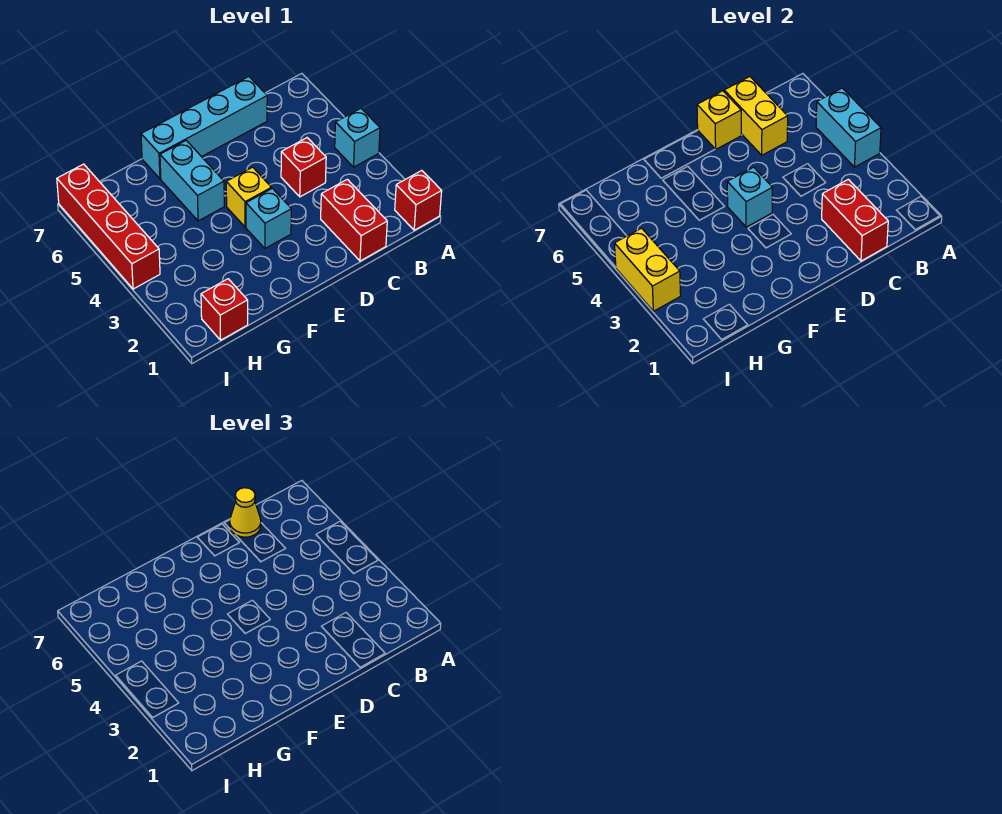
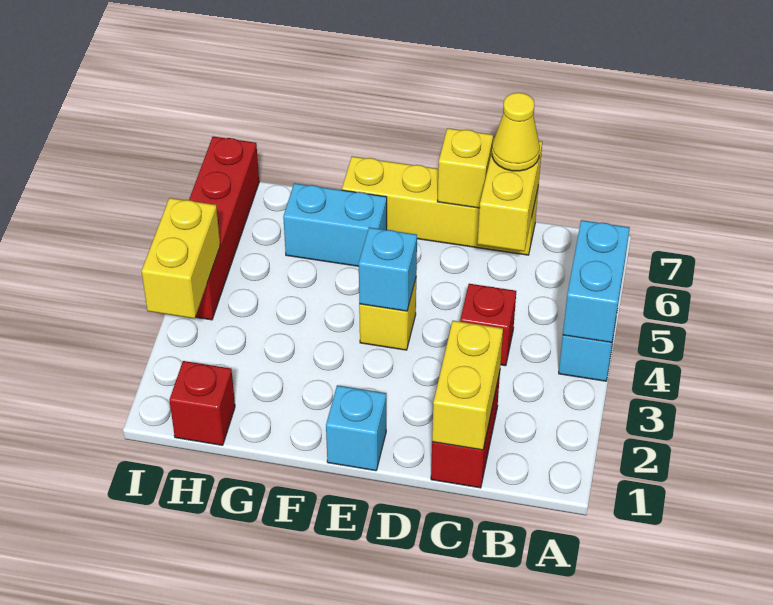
red brick A1 level 1 -> none
red brick C1:C2 level 2 -> yellow brick C1:C2 level 2
cyan brick C7:F7 level 1 -> yellow brick C7:F7 level 1
cyan brick E3 level 1 -> cyan brick E1 level 1
cyan brick F5:F6 level 1 -> cyan brick F6:G6 level 1

